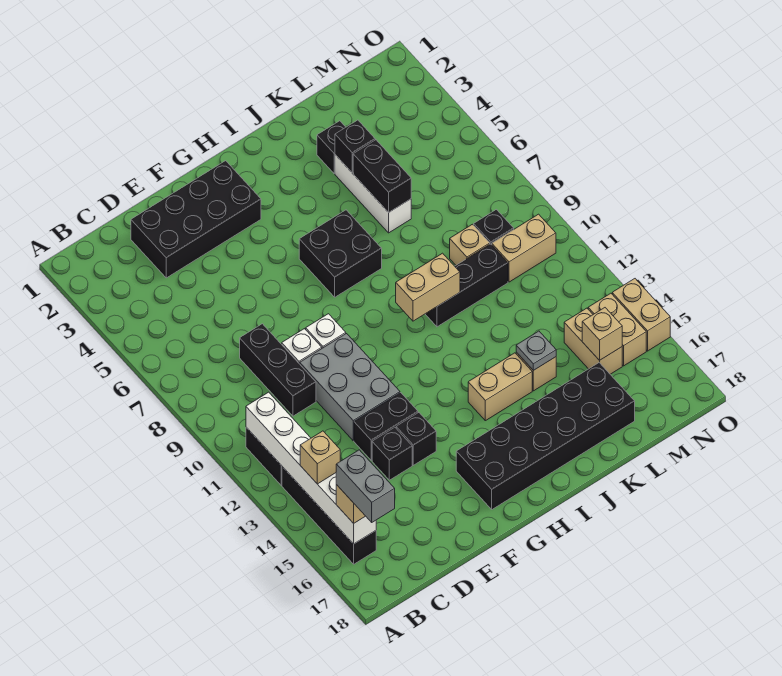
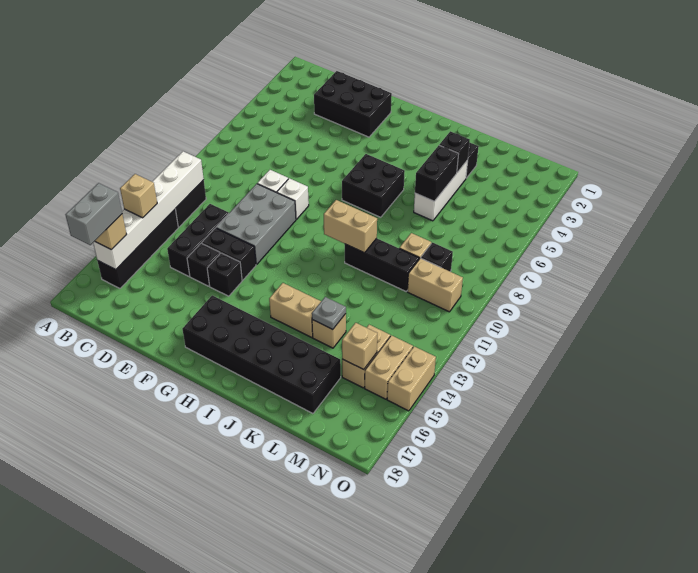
black brick D2:G3 level 1 -> black brick D2:F3 level 1
black brick D8:D10 level 1 -> black brick D12:D14 level 1

